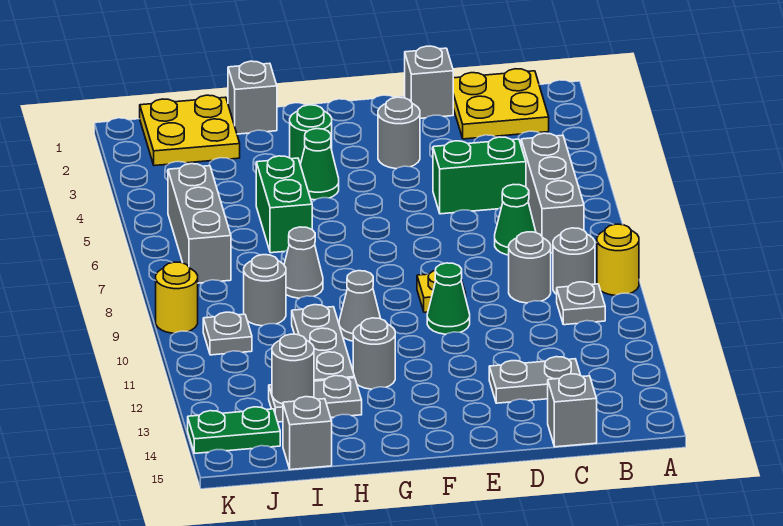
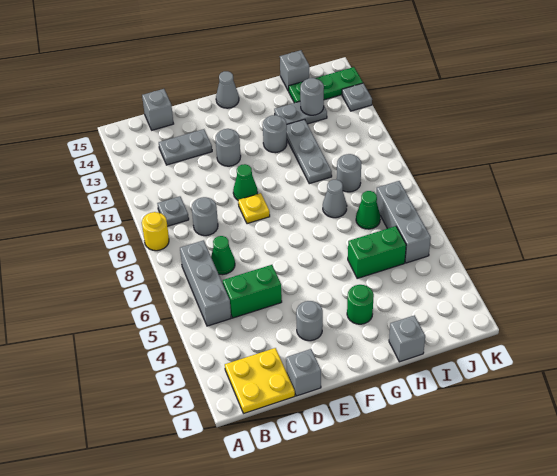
grey round brick B9 level 1 -> grey round brick E12 level 1
green cone G4 level 1 -> green cone I7 level 1
grey cone G10 level 1 -> grey cone F15 level 1
green brick H5:H6 level 1 -> green brick H5:I5 level 1
yellow plate I1:J2 level 1 -> none
grey plate J10 level 1 -> grey plate K13 level 1
green plate J14:K14 level 1 -> green plate I14:K14 level 1
yellow round brick K9 level 1 -> none

